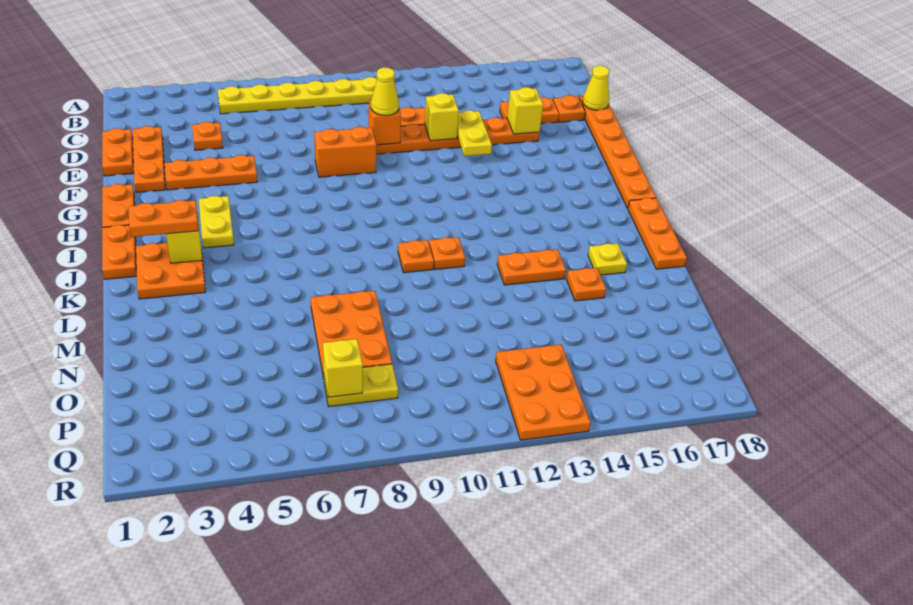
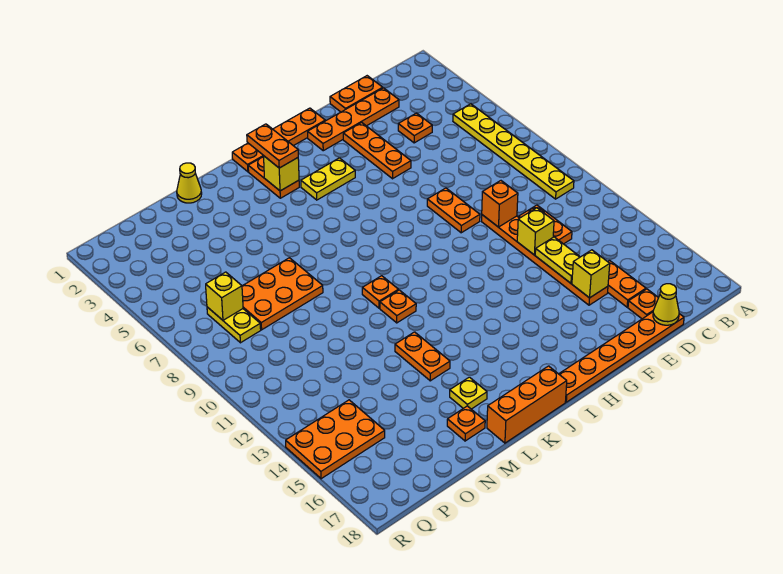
orange plate D2:F2 level 1 -> orange plate D2:G2 level 1
yellow cone E10 level 3 -> yellow cone M1 level 1
yellow plate E13:F13 level 2 -> yellow plate E13:E14 level 2
orange brick F8:F9 level 1 -> orange plate F8:F9 level 1
orange plate J2:K3 level 1 -> orange plate J2:J3 level 1
orange plate J18:L18 level 1 -> orange brick J18:L18 level 1
orange plate M15 level 1 -> orange plate M17 level 1
orange plate P12:R13 level 1 -> orange plate P14:R15 level 1

